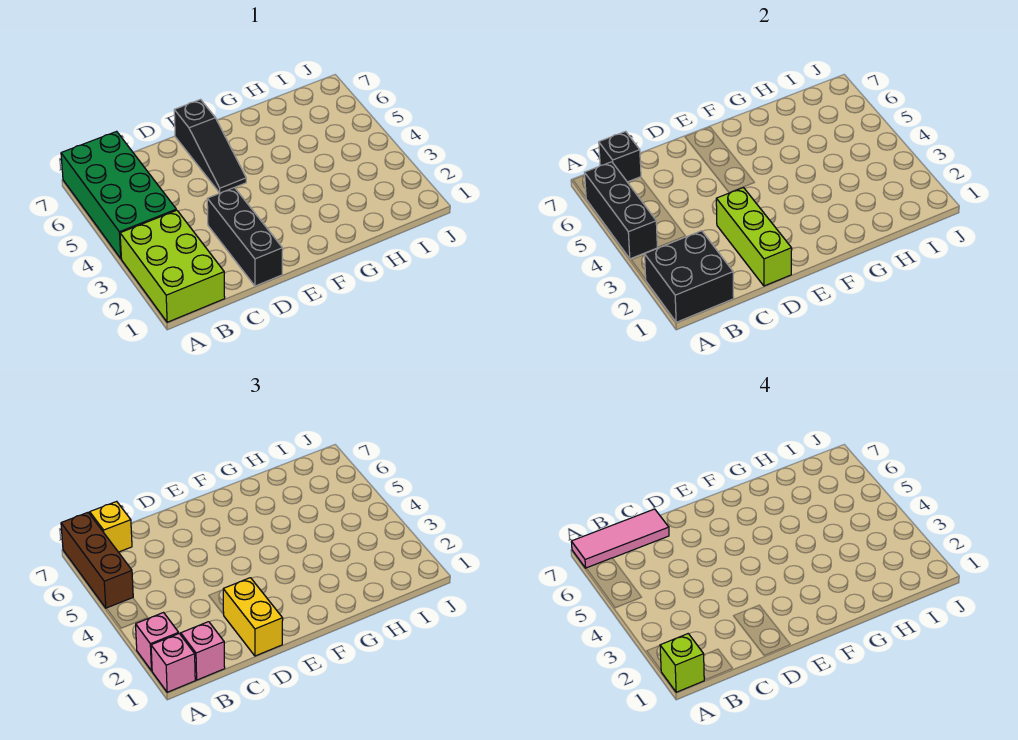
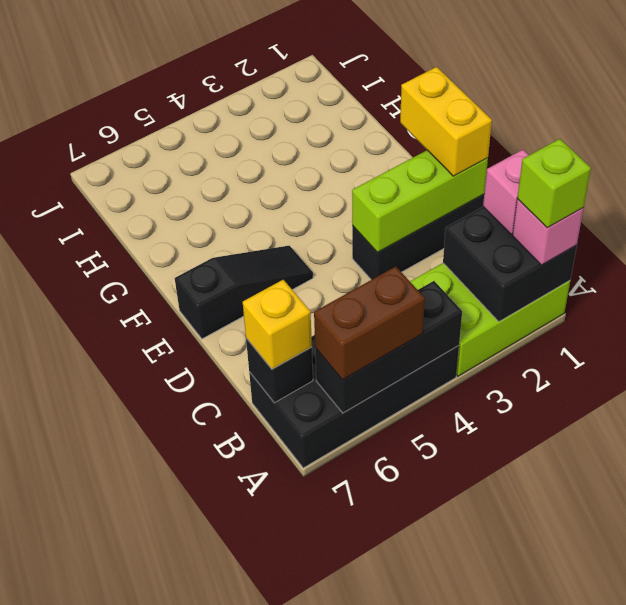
pink brick A2 level 3 -> none
green brick A4:B7 level 1 -> black brick A4:B7 level 1
brown brick A5:A7 level 3 -> brown brick A5:A6 level 3
pink tile A7:C7 level 4 -> none
yellow brick D1:D2 level 3 -> yellow brick D1:E1 level 3

